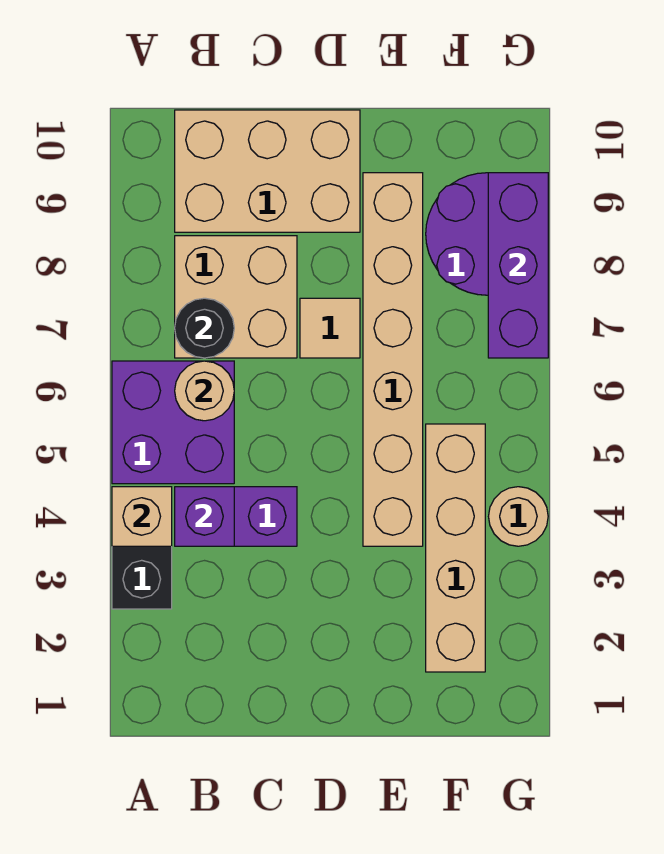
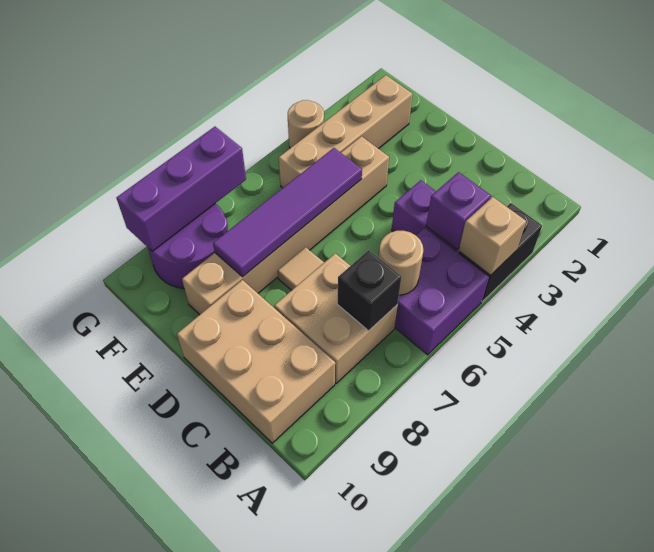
black round brick B7 level 2 -> black brick B7 level 2
none -> purple tile E5:E8 level 2

